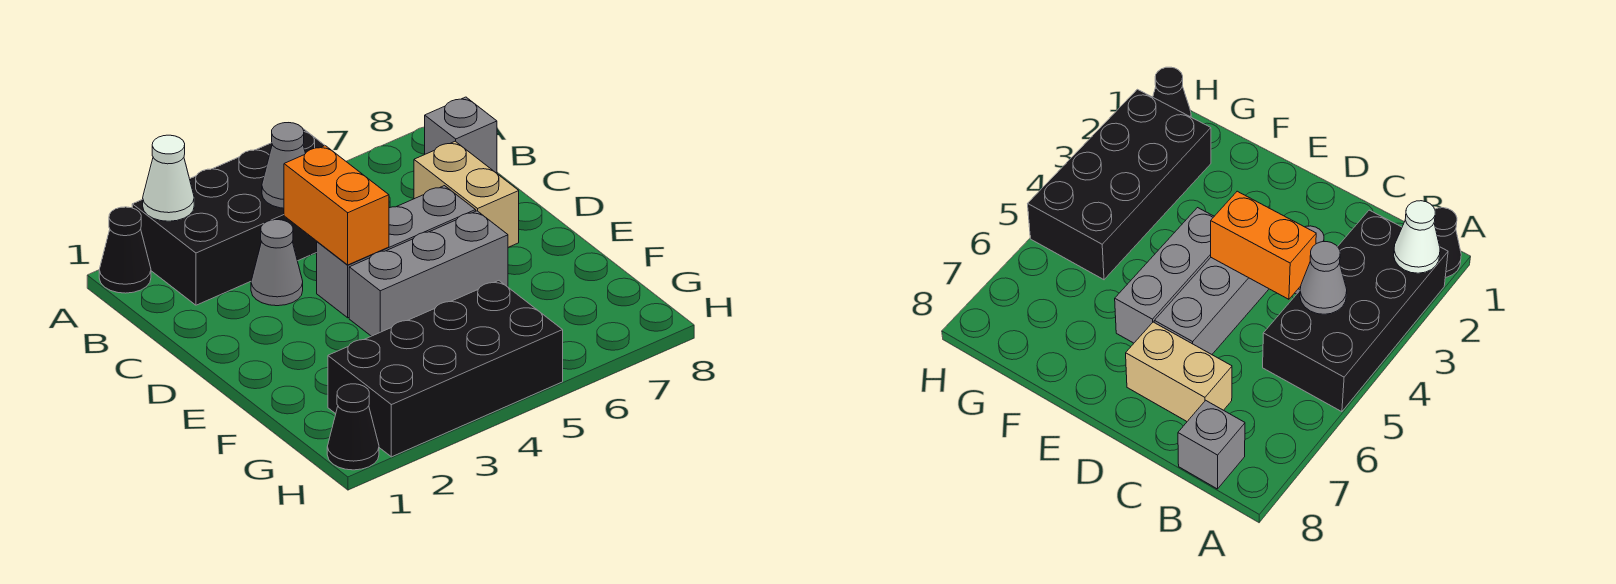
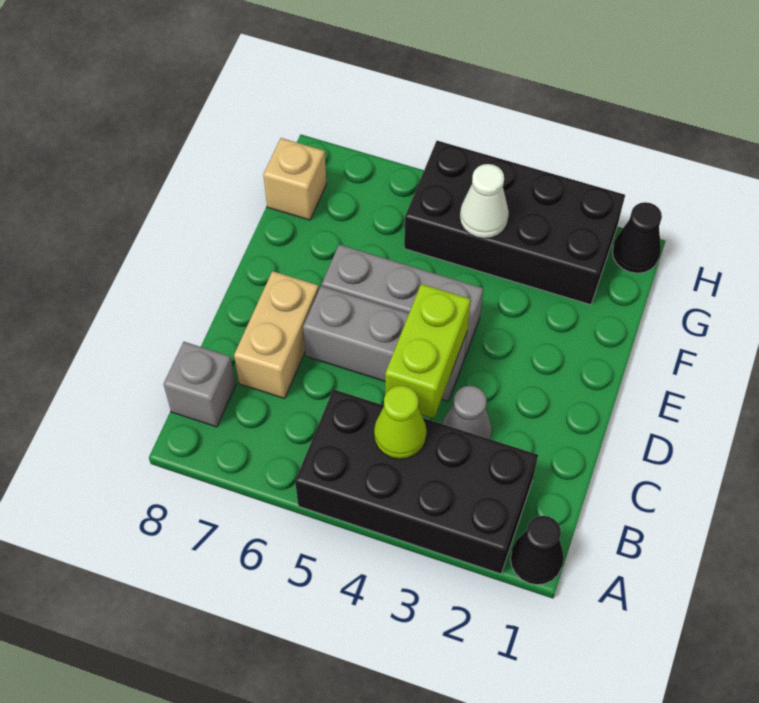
white cone A2 level 2 -> white cone G4 level 2
grey cone B4 level 2 -> lime cone B4 level 2
orange brick C4:D4 level 2 -> lime brick C4:D4 level 2
none -> tan brick G8 level 1

